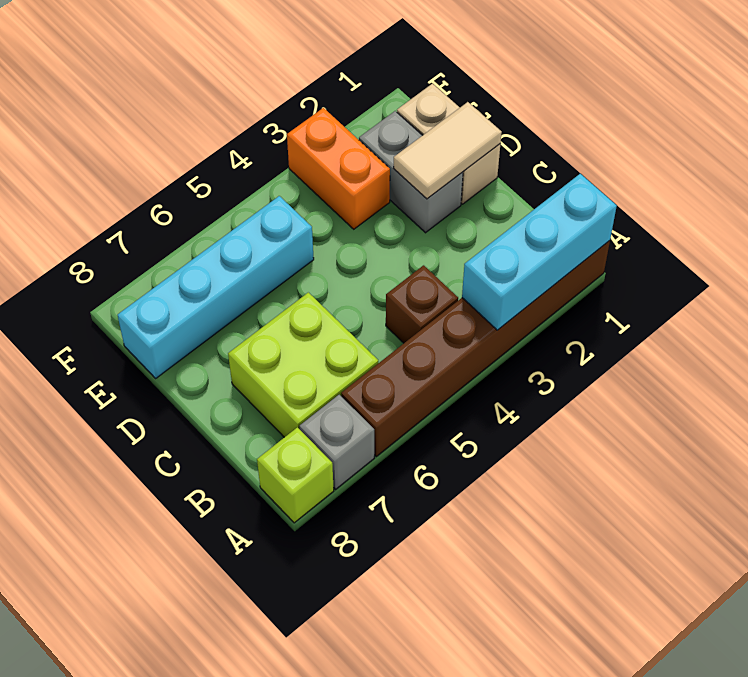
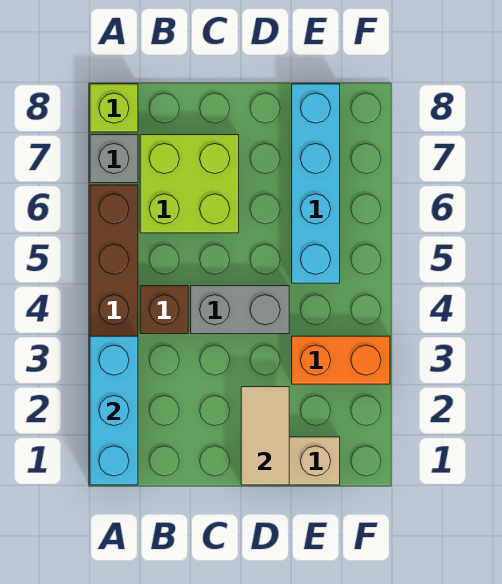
grey brick D2:E2 level 1 -> grey brick C4:D4 level 1

